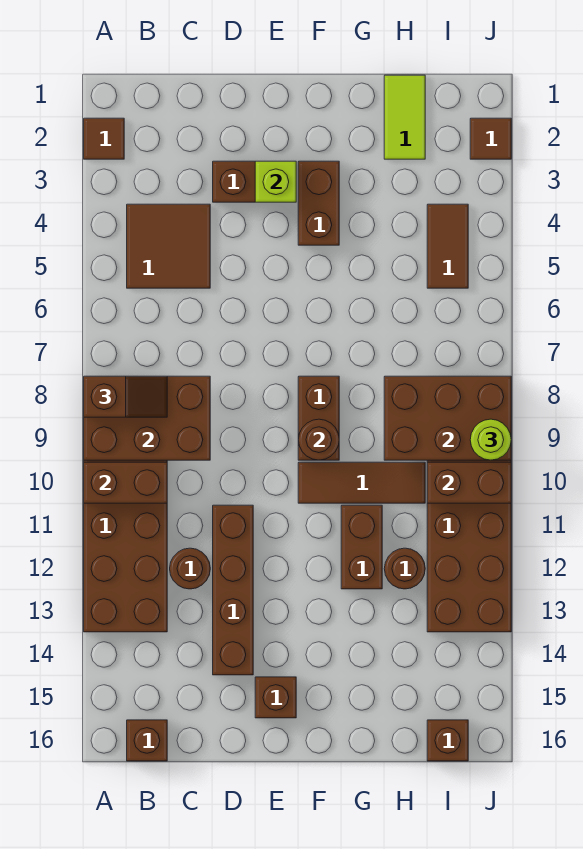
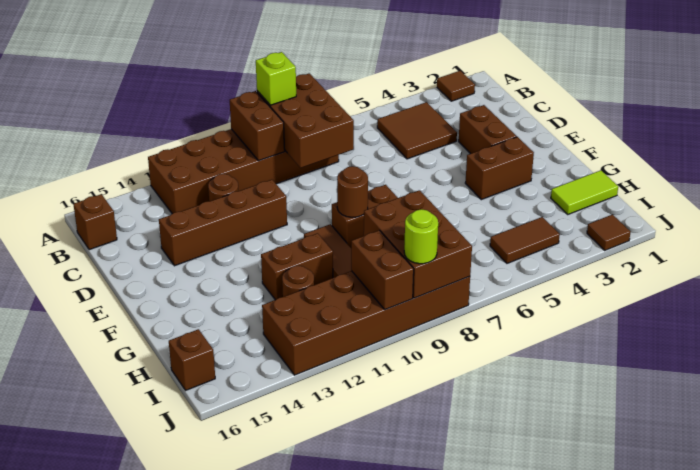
brown slope A8:B8 level 3 top A -> none
lime brick E3 level 2 -> lime brick A9 level 3
brown brick E15 level 1 -> none

